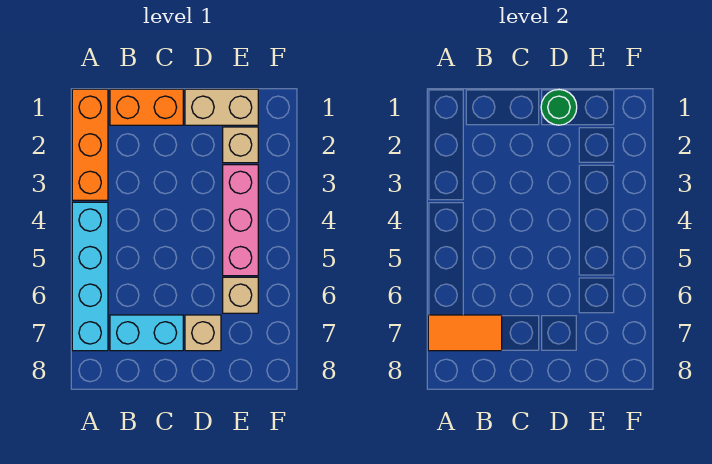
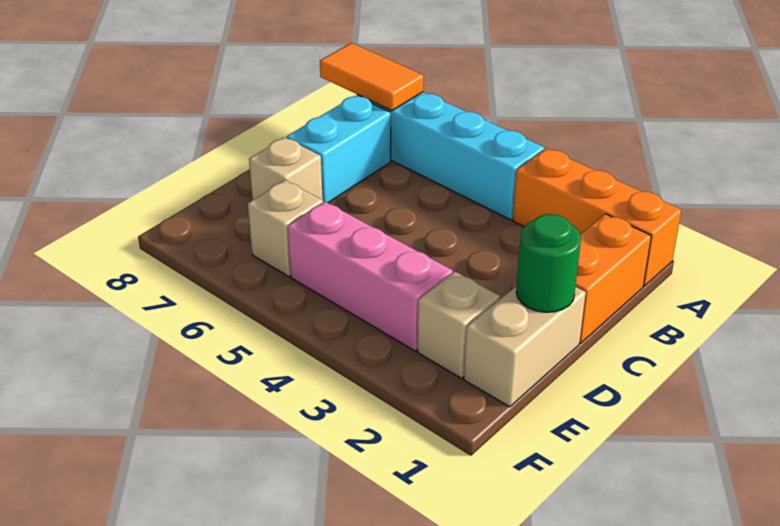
orange tile A7:B7 level 2 -> orange tile A7:A8 level 2

